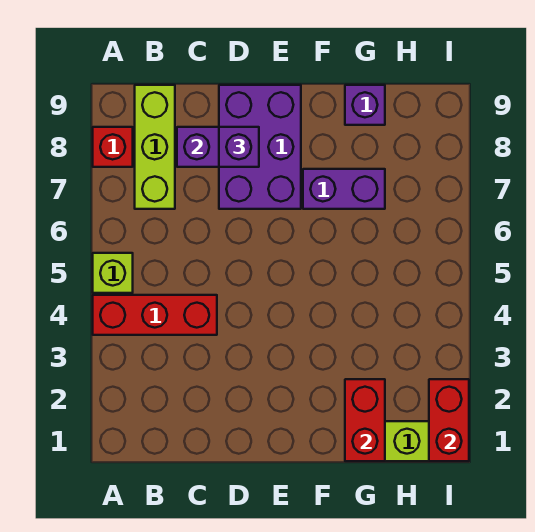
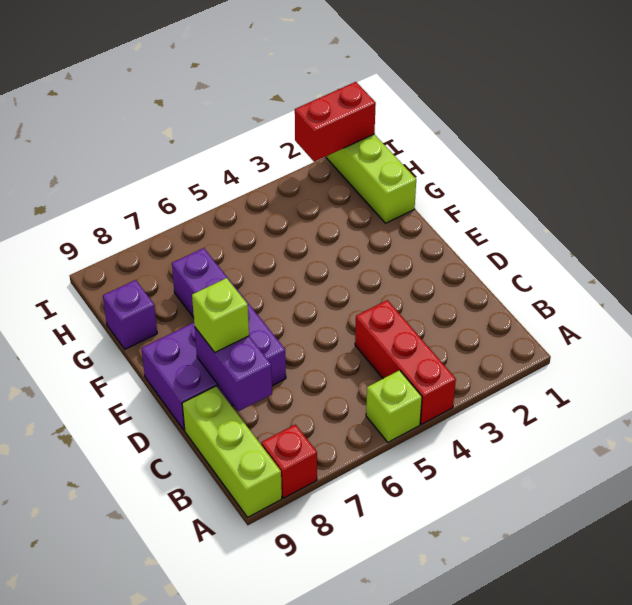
lime brick B7:B9 level 1 -> lime brick A9:C9 level 1
purple brick D8 level 3 -> lime brick D8 level 3
red brick G1:G2 level 2 -> none

